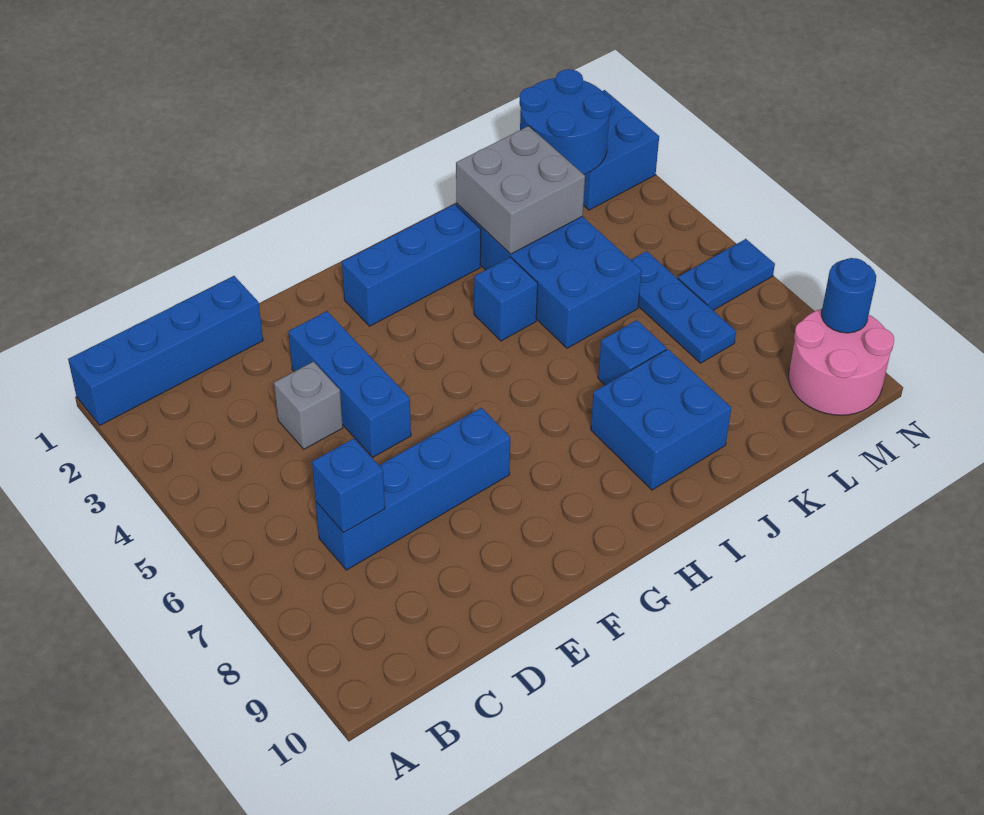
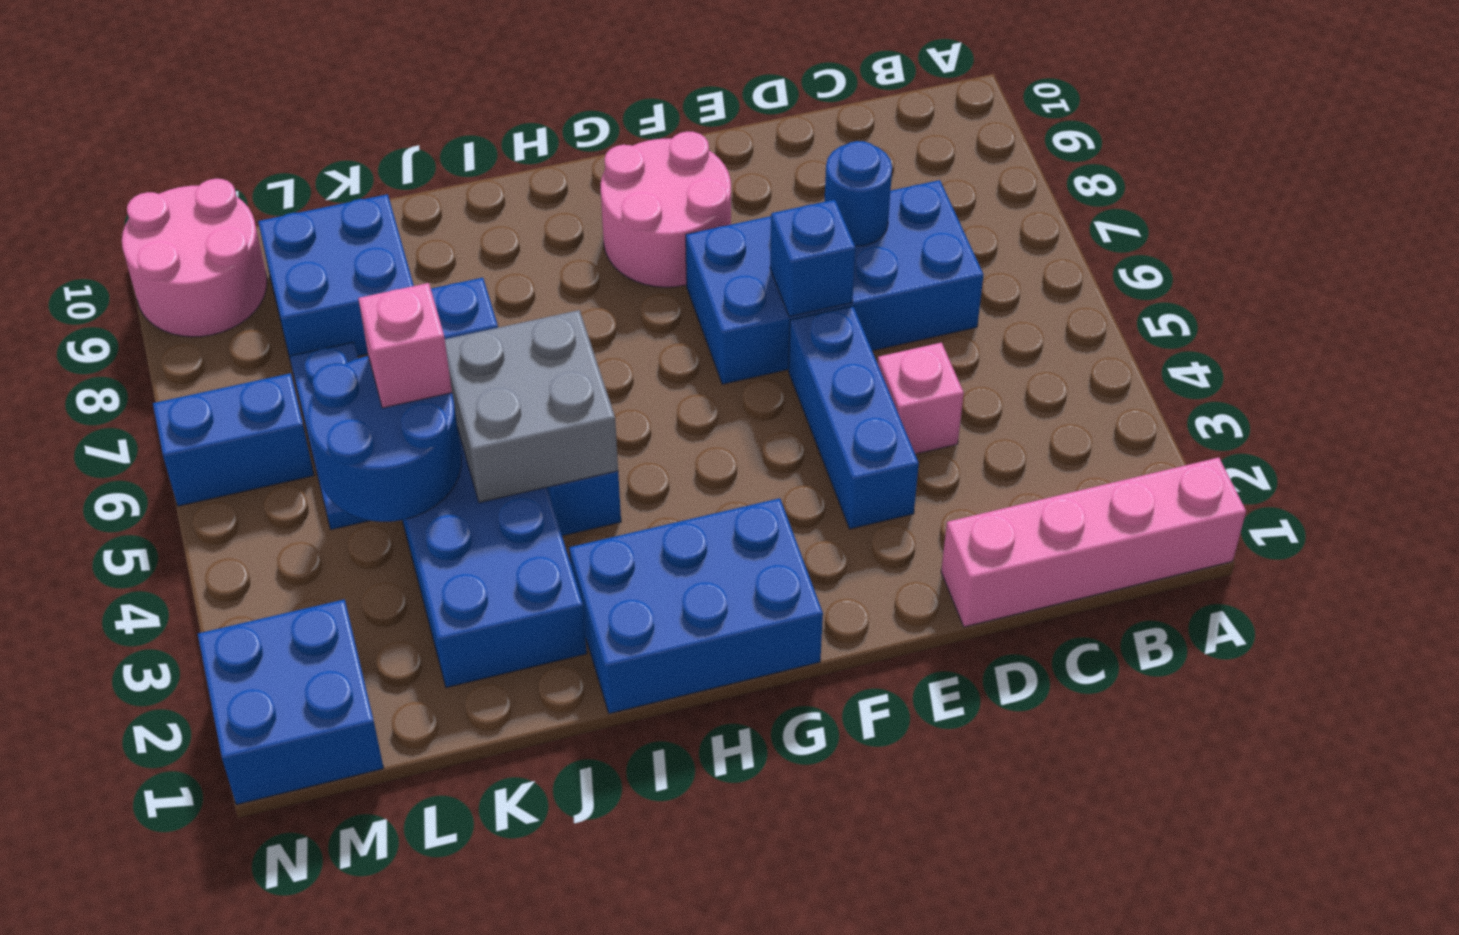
blue brick A1:D1 level 1 -> pink brick A1:D1 level 1
blue brick C7:F7 level 1 -> blue brick C6:F7 level 1
blue brick C7 level 2 -> blue brick E6 level 2
grey brick D4 level 1 -> pink brick D4 level 1
none -> pink round brick F8:G9 level 1
blue brick G2:I2 level 1 -> blue brick G1:I2 level 1
blue brick I8:J9 level 1 -> blue brick K8:L9 level 1
grey brick J2:K3 level 2 -> grey brick I4:J5 level 2
none -> pink brick K5 level 3
blue round brick L1:M2 level 2 -> blue round brick K4:L5 level 2
blue plate M6:N6 level 1 -> blue brick M6:N6 level 1
blue round brick N9 level 2 -> blue round brick D7 level 2

